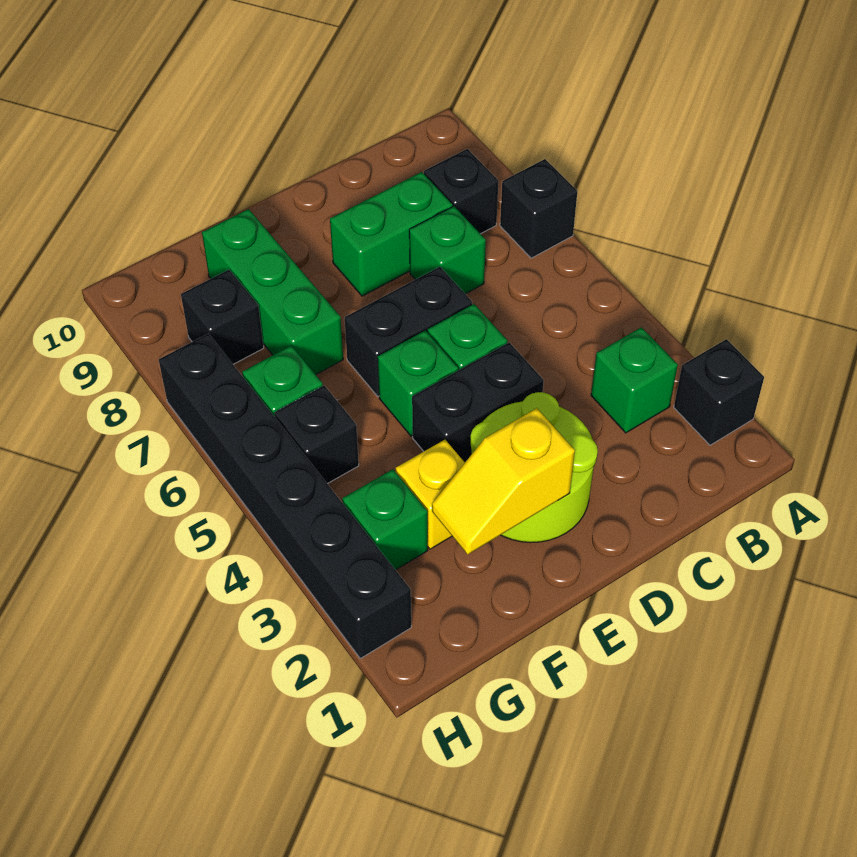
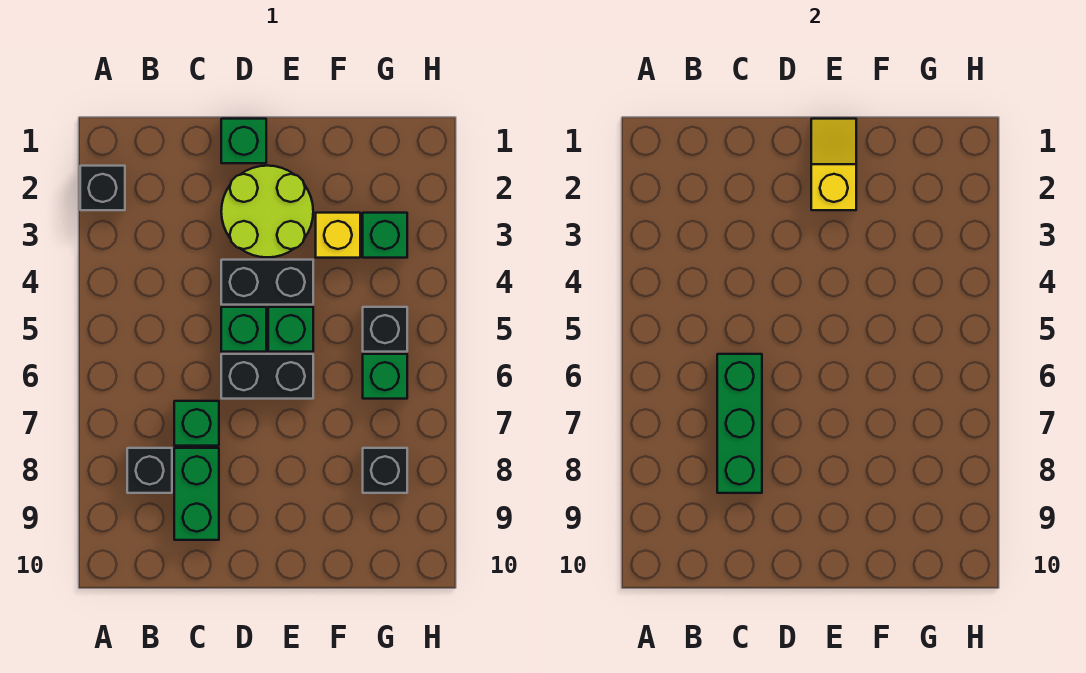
black brick A7 level 1 -> none
green brick B3 level 1 -> green brick D1 level 1
green brick C8:D8 level 1 -> green brick C8:C9 level 1
yellow slope E2:F2 level 2 top E -> yellow slope E1:E2 level 2 top 2
green brick F7:F9 level 1 -> green brick C6:C8 level 2
black brick H2:H7 level 1 -> none

